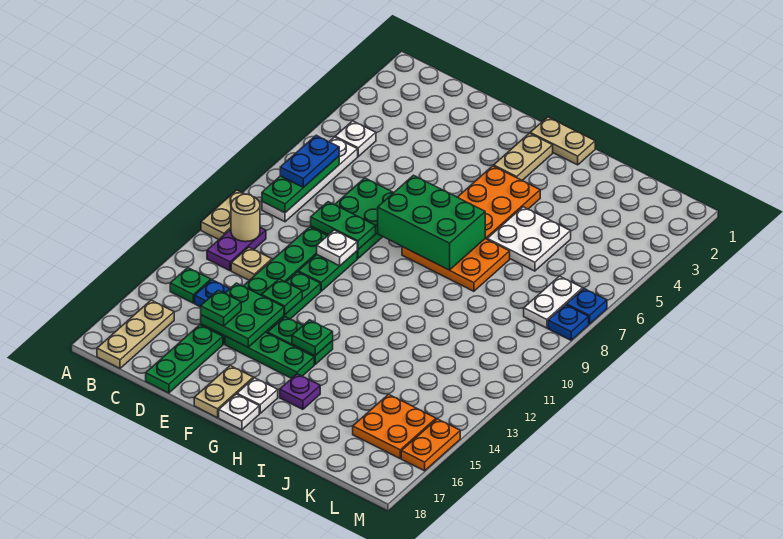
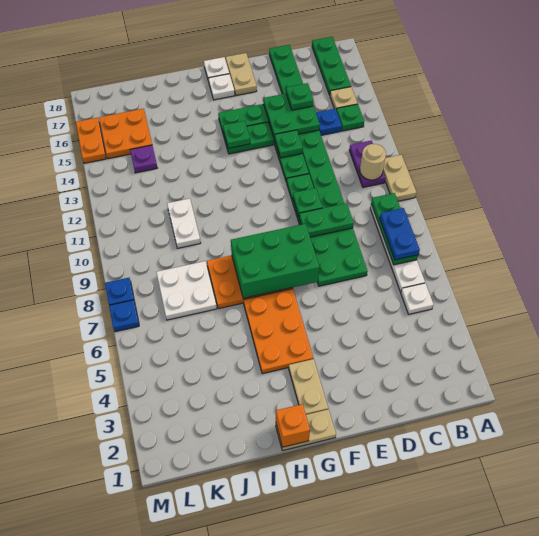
tan plate B16:B18 level 1 -> green plate B16:B18 level 1
tan plate C12 level 1 -> tan plate B15 level 1
white plate E10 level 2 -> green plate E10 level 2
none -> orange brick H1 level 2
purple plate H16 level 1 -> purple plate K14 level 1
white plate I5:J6 level 1 -> white plate J7:K8 level 1
white plate L7:L8 level 1 -> white plate J10:J11 level 1

